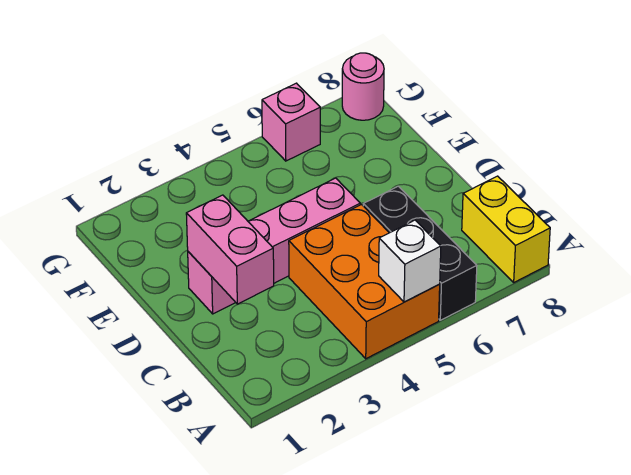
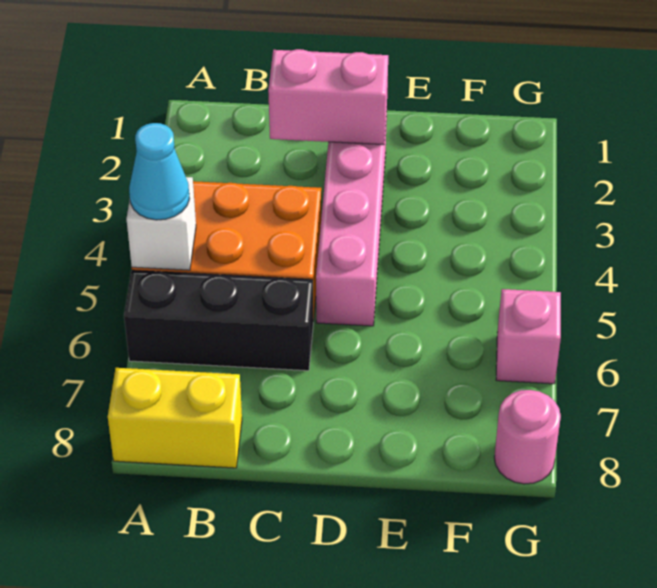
none -> cyan cone A5 level 3

